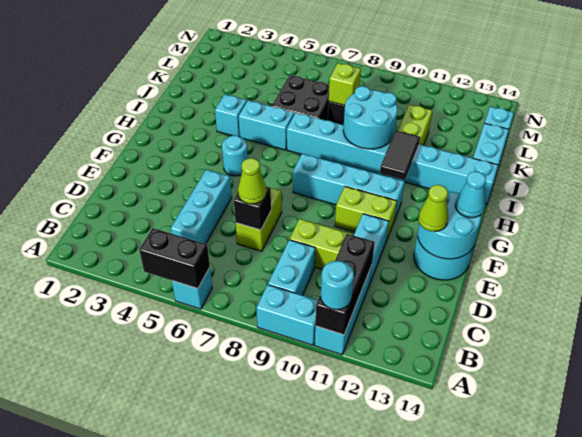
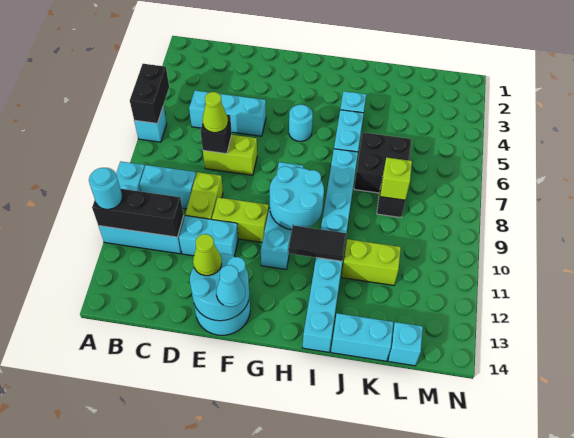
lime brick F10:F11 level 1 -> lime brick E10:F10 level 1
cyan round brick I9:J10 level 2 -> cyan round brick G9:H10 level 2

